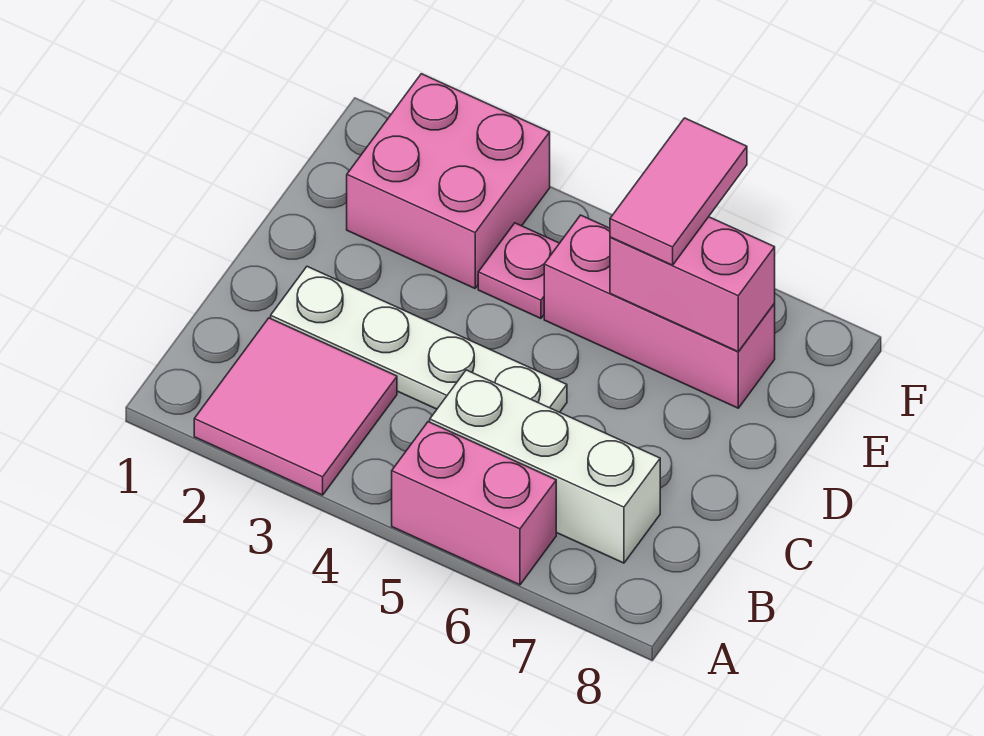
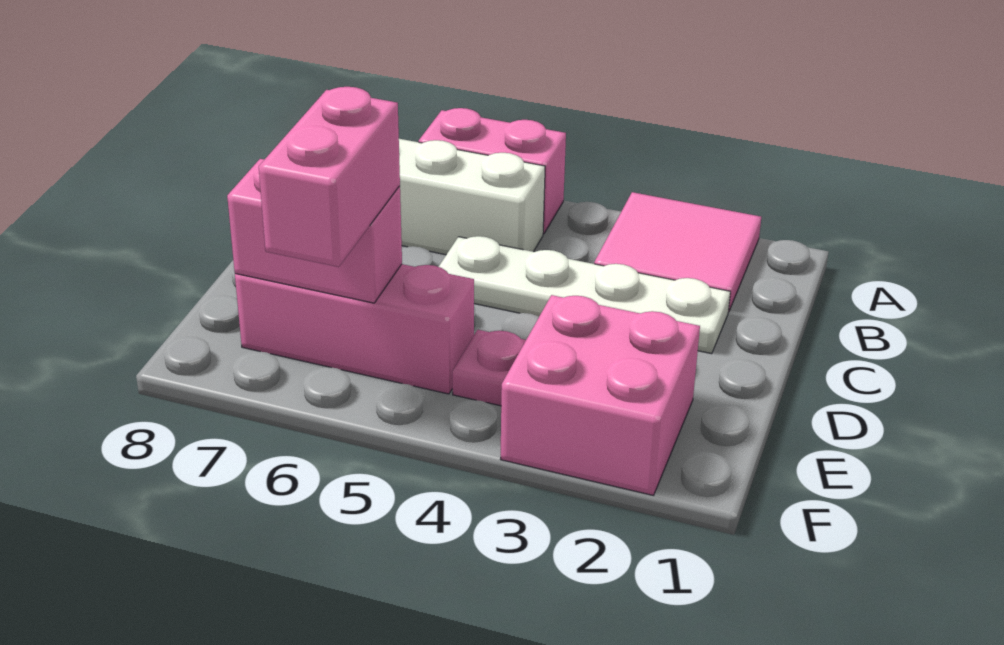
pink tile E6:F6 level 3 -> pink brick E6:F6 level 3

